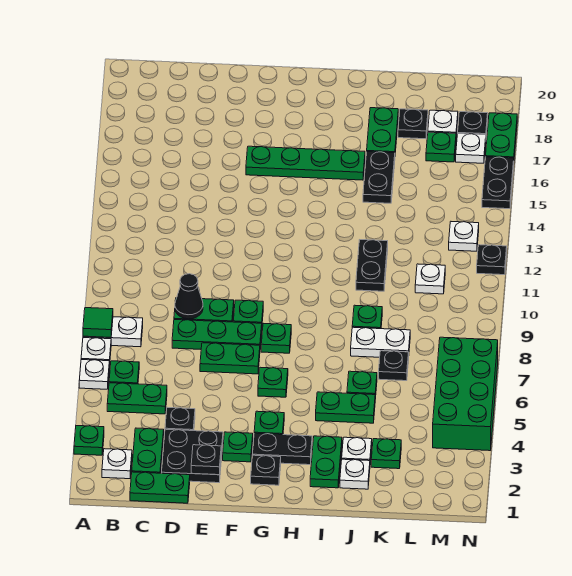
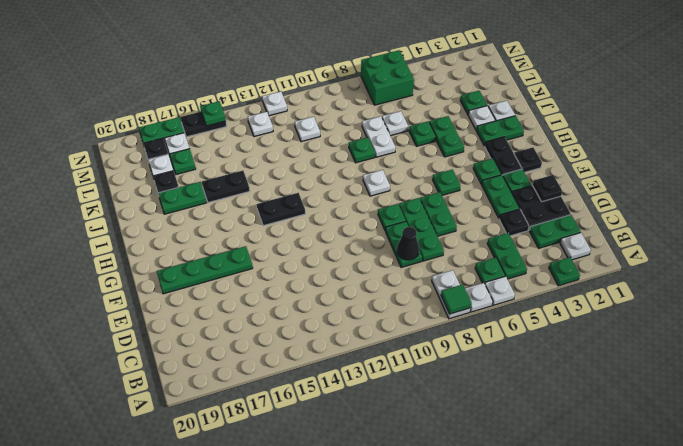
green plate C1:D1 level 1 -> green plate E4:F4 level 1
green plate F16:I16 level 1 -> green plate F16:F19 level 1
green plate G8 level 1 -> green plate N15 level 2
none -> white plate H9 level 1
black plate J11:J12 level 1 -> black plate H13:H14 level 1
black plate K7 level 1 -> white plate K7 level 1
green brick M4:N7 level 1 -> green brick M6:N7 level 1
black plate N12 level 1 -> white plate N12 level 1

